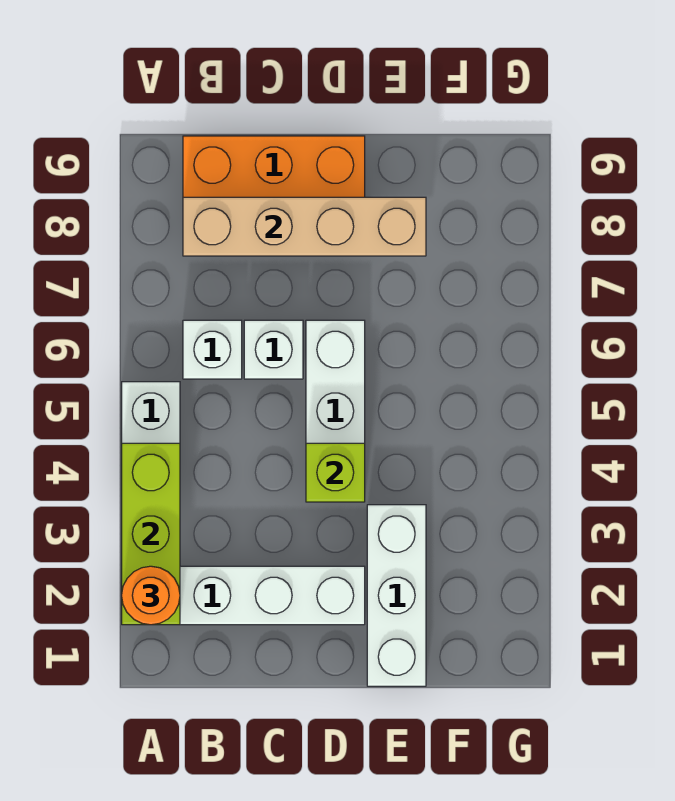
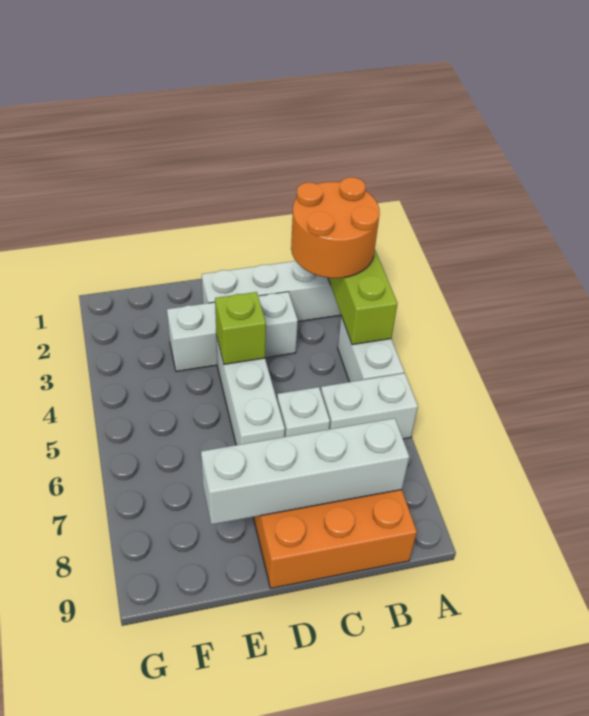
orange round brick A2 level 3 -> orange round brick A2:B3 level 3
white brick B6 level 1 -> white brick A6:B6 level 1
tan brick B8:E8 level 2 -> white brick B8:E8 level 2
white brick E1:E3 level 1 -> white brick C3:E3 level 1

